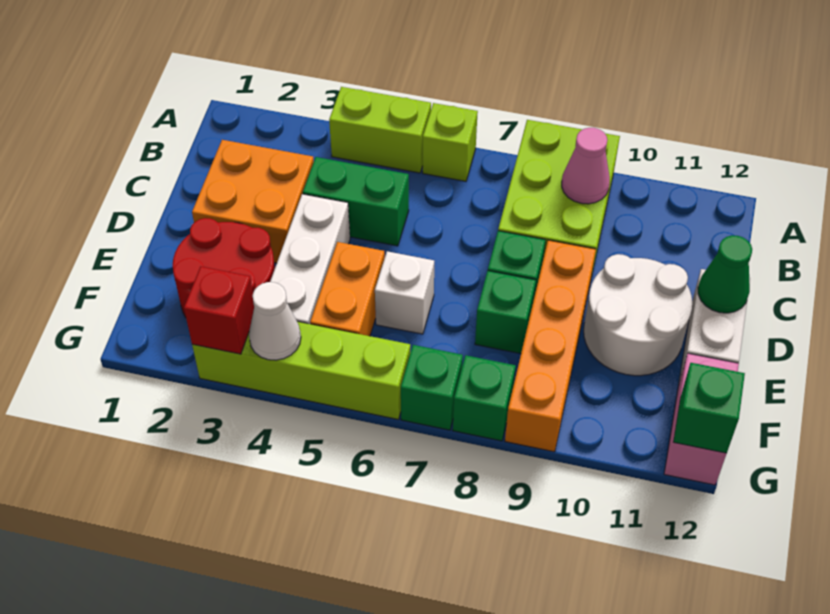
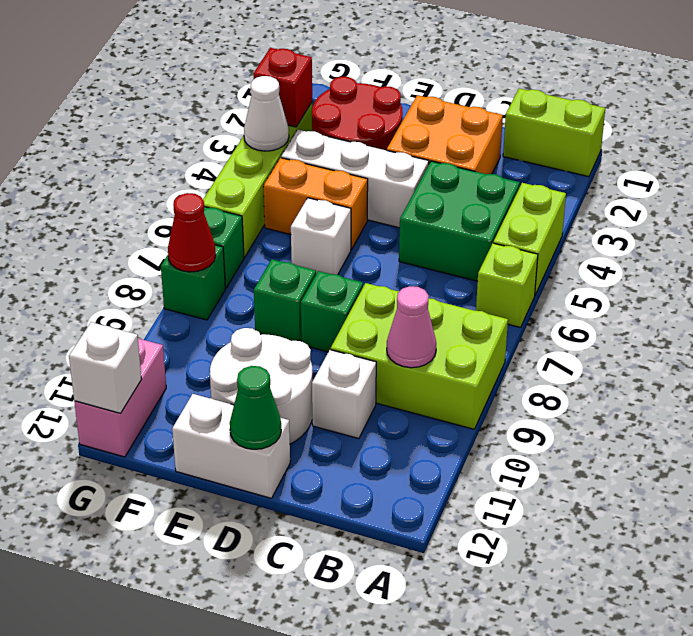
none -> lime brick A1:B1 level 1
green brick C4:C5 level 1 -> green brick B4:C5 level 1
none -> white brick C10 level 1
orange brick D9:G9 level 1 -> none
pink brick F12:G12 level 1 -> pink brick G11:G12 level 1
none -> red cone G8 level 2
green brick G12 level 2 -> white brick G12 level 2

